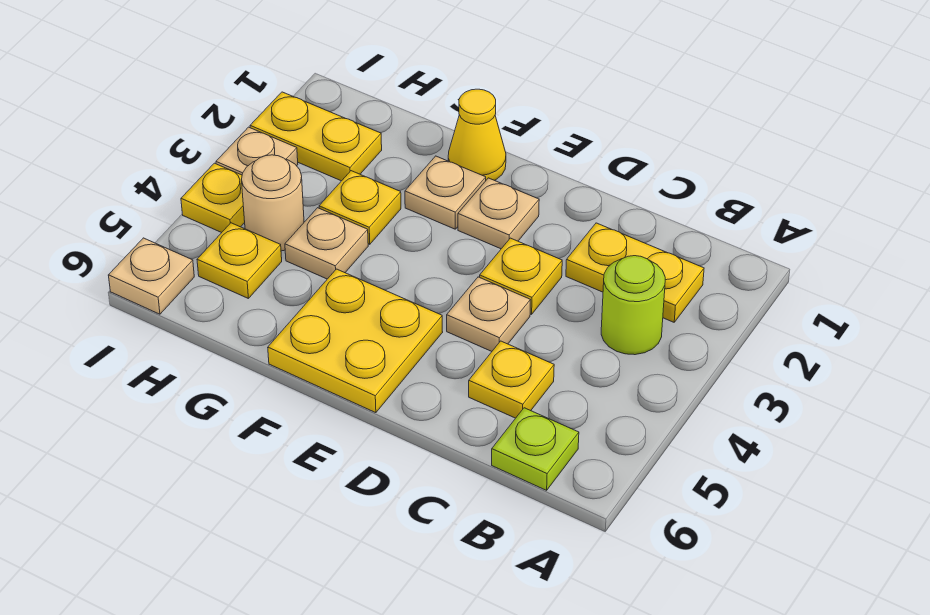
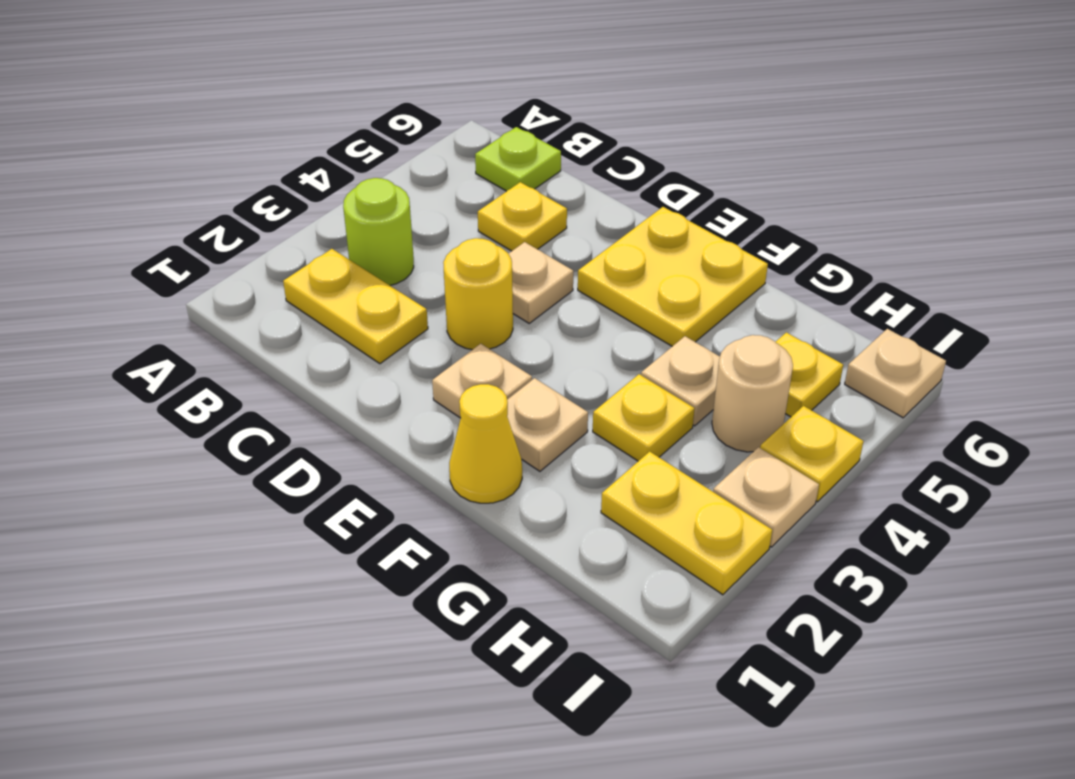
yellow plate D3 level 1 -> yellow round brick D3 level 1

